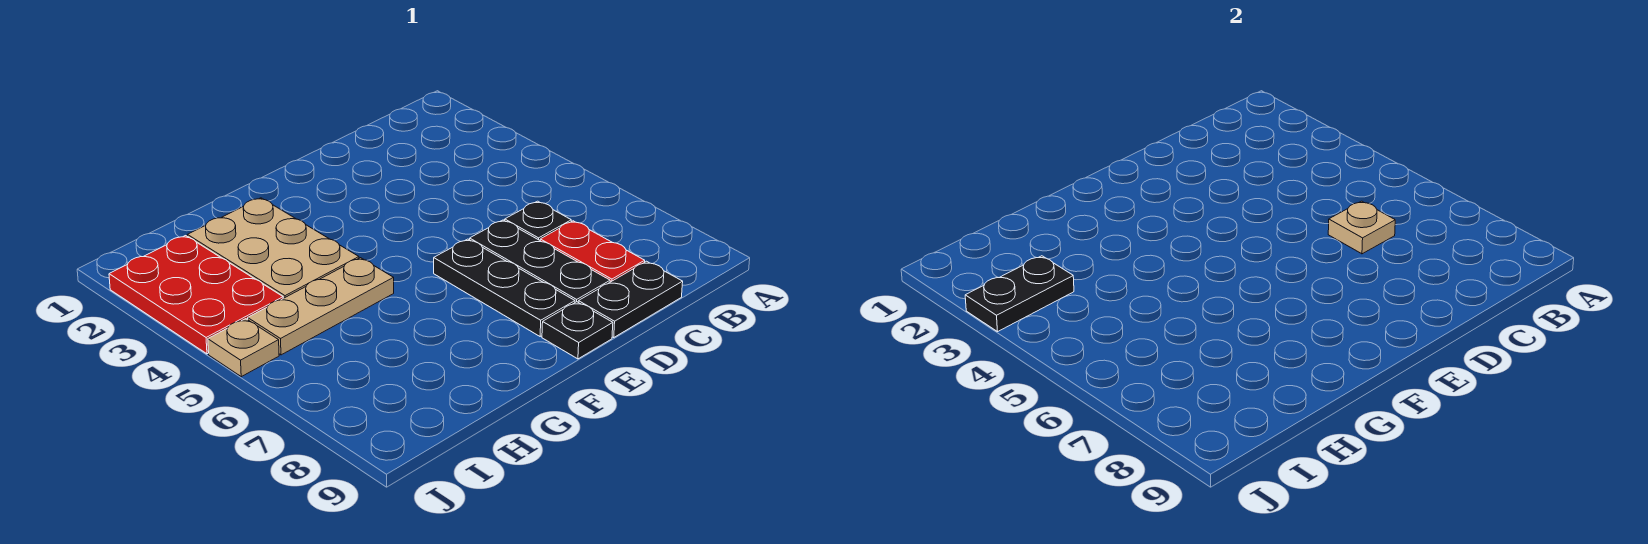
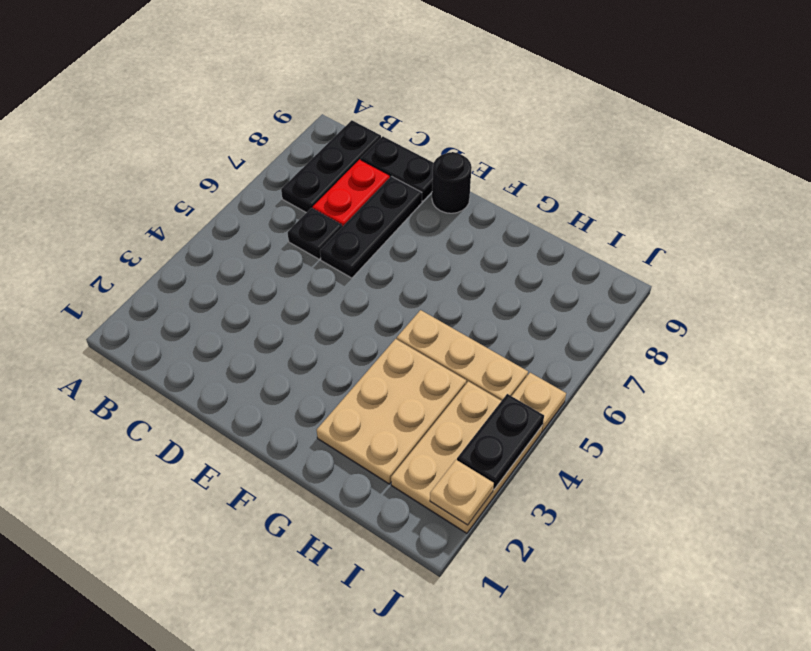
tan plate C6 level 2 -> tan plate J2 level 2
black plate E6:E8 level 1 -> black plate B7:B9 level 1
black plate E9 level 1 -> black round brick E9 level 1
red plate I2:J4 level 1 -> tan plate I2:J4 level 1
black plate I3:J3 level 2 -> black plate J3:J4 level 2

